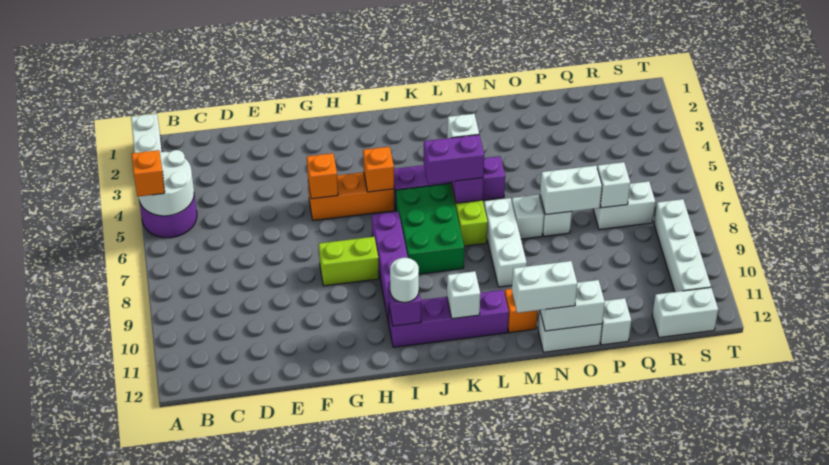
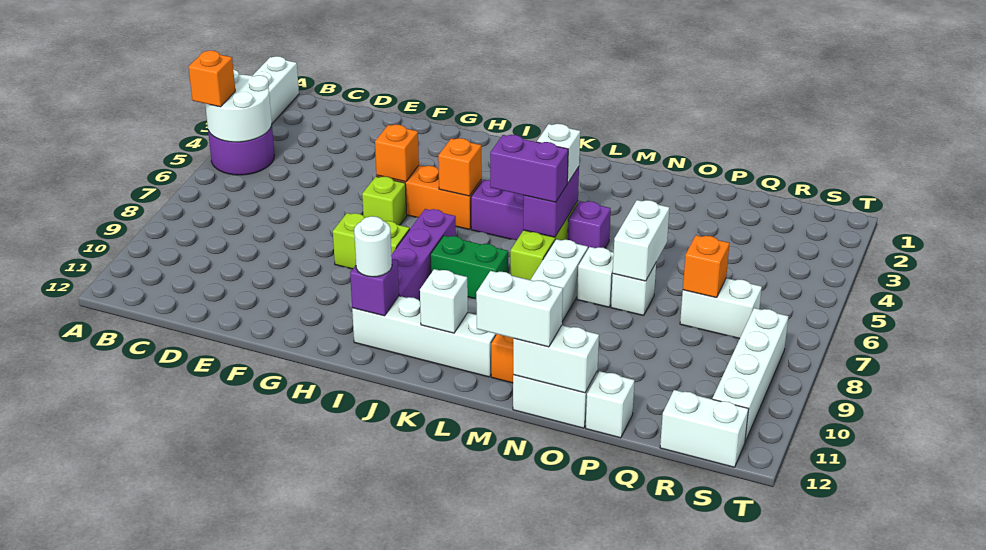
none -> lime brick G6 level 1
purple brick I11:L11 level 1 -> white brick I11:L11 level 1
green brick J6:K8 level 1 -> green brick J8:K8 level 1
white brick O7:P7 level 2 -> white brick O6:O7 level 2
white brick Q7 level 2 -> orange brick Q7 level 2

